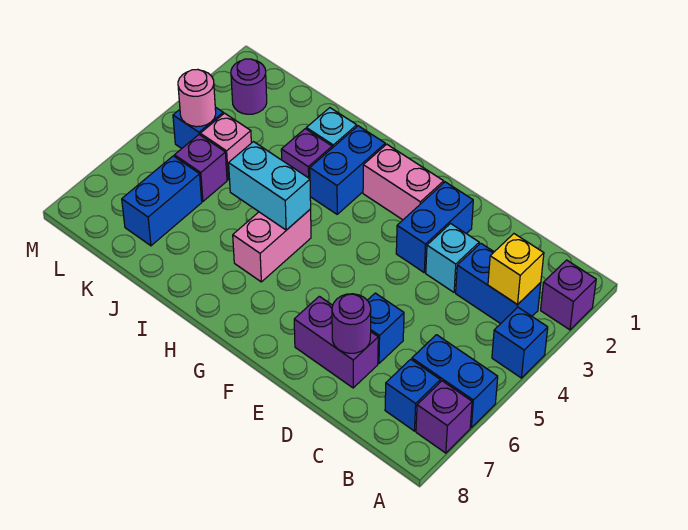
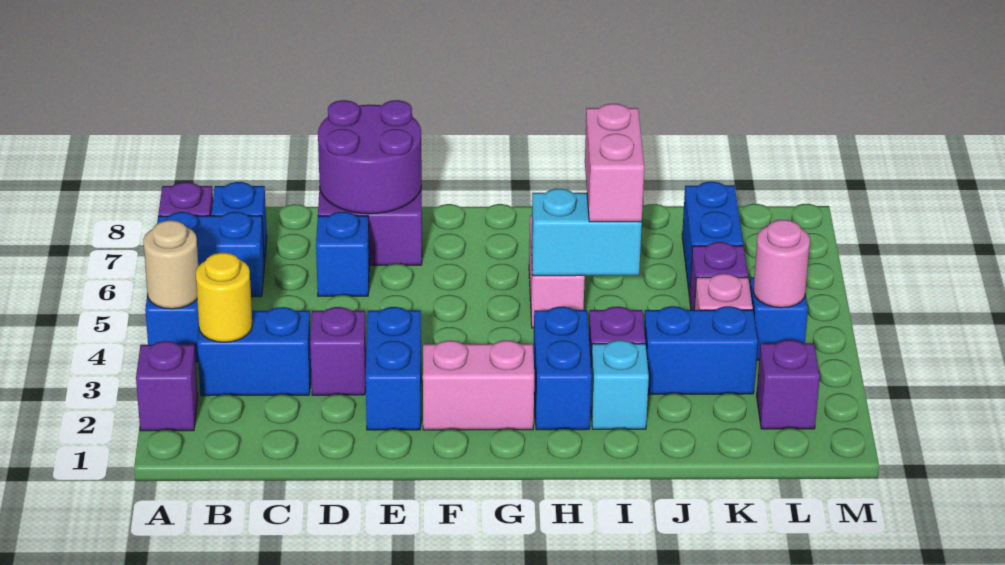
none -> tan round brick A4 level 2
yellow brick B3 level 2 -> yellow round brick B3 level 2
cyan brick D3 level 1 -> purple brick D3 level 1
purple round brick D7 level 2 -> purple round brick D7:E8 level 2
none -> pink brick I5:I6 level 3
none -> blue brick J3:K3 level 1
purple round brick L2 level 1 -> purple brick L2 level 1

